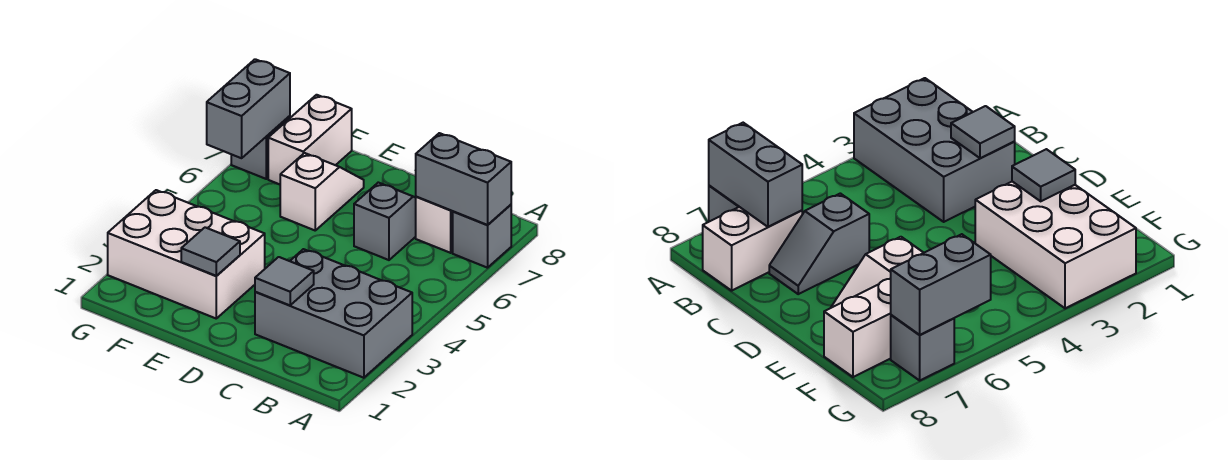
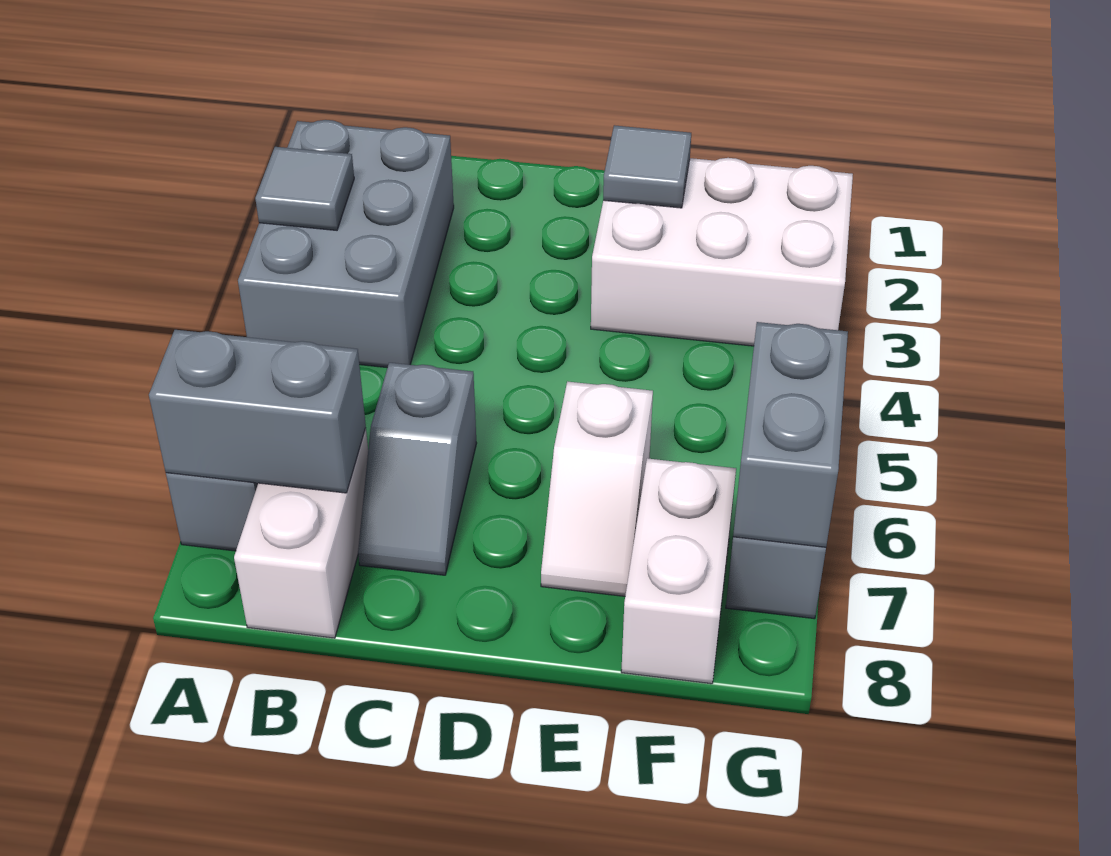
grey brick A2:C3 level 1 -> grey brick A2:B4 level 1
grey tile C2 level 2 -> grey tile A3 level 2

